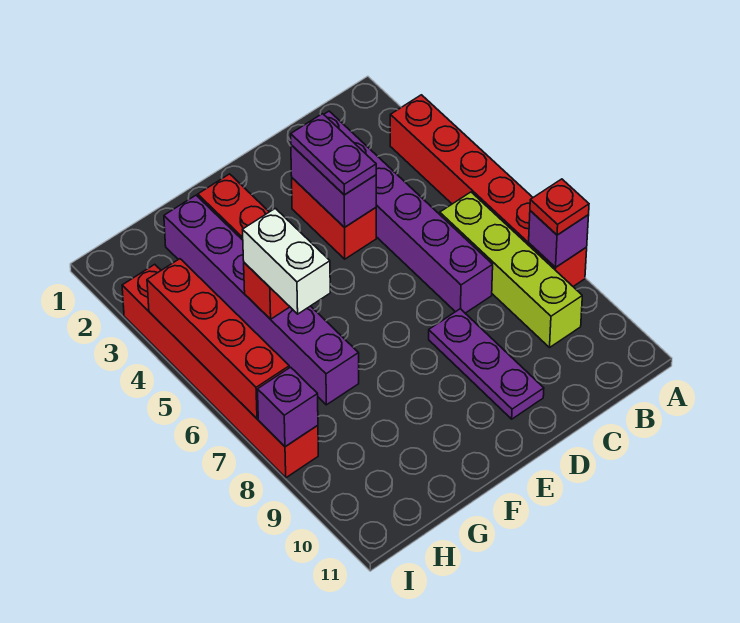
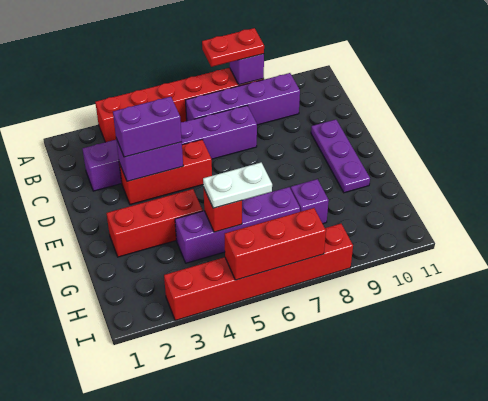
red plate A8 level 3 -> red plate A7:A8 level 3
lime brick B6:B9 level 1 -> purple brick B6:B9 level 1
red brick D3:D4 level 1 -> red brick D3:D5 level 1
purple plate D3:D4 level 3 -> purple brick D3:D4 level 3
purple plate D8:D10 level 1 -> purple plate D10:F10 level 1
purple brick G2:G7 level 1 -> purple brick G4:G7 level 1
white brick G5:G6 level 3 -> white plate G5:G6 level 3
red brick I4:I7 level 2 -> red brick I5:I7 level 2
purple brick I8 level 2 -> purple brick G8 level 1

